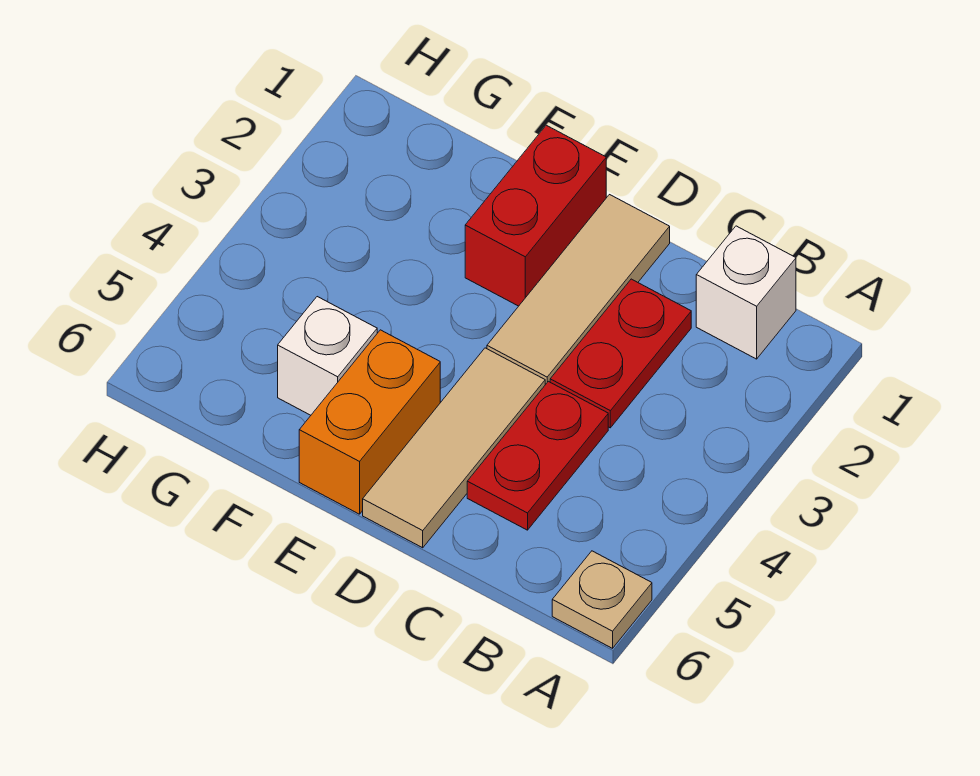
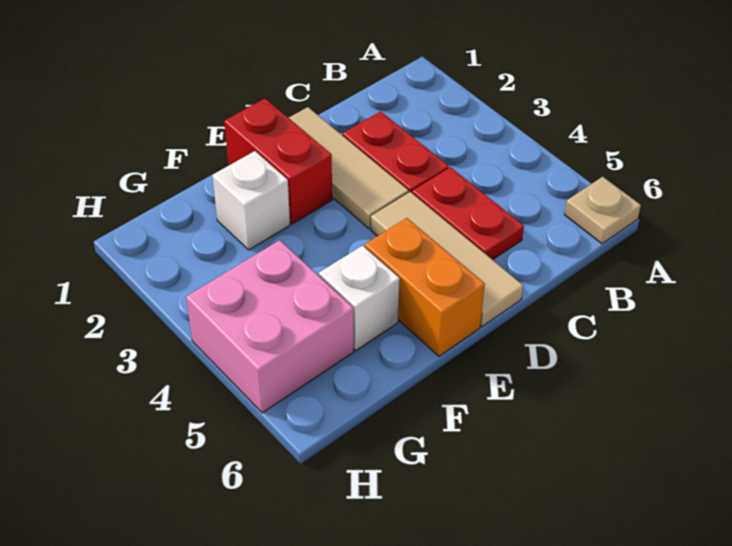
white brick B1 level 1 -> white brick F2 level 1
none -> pink brick G4:H5 level 1

